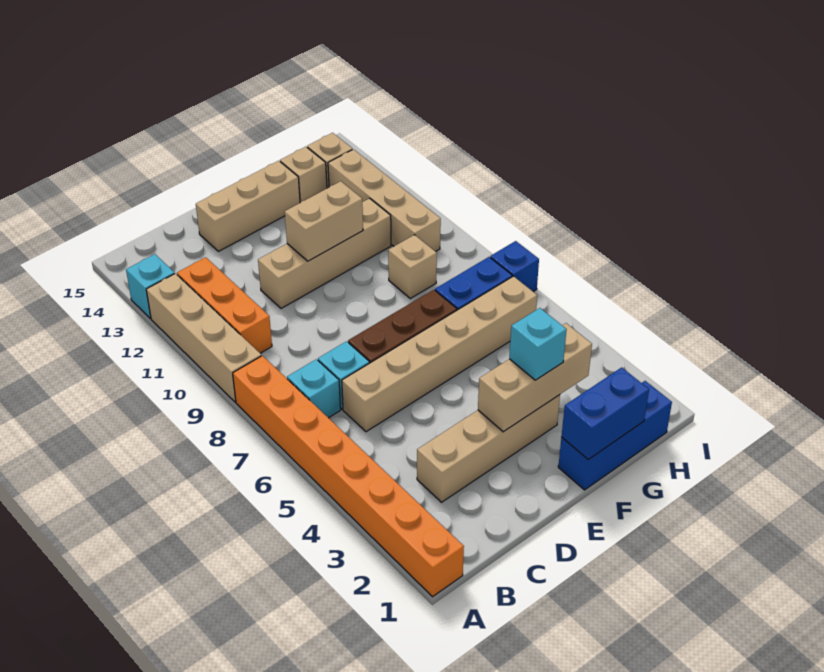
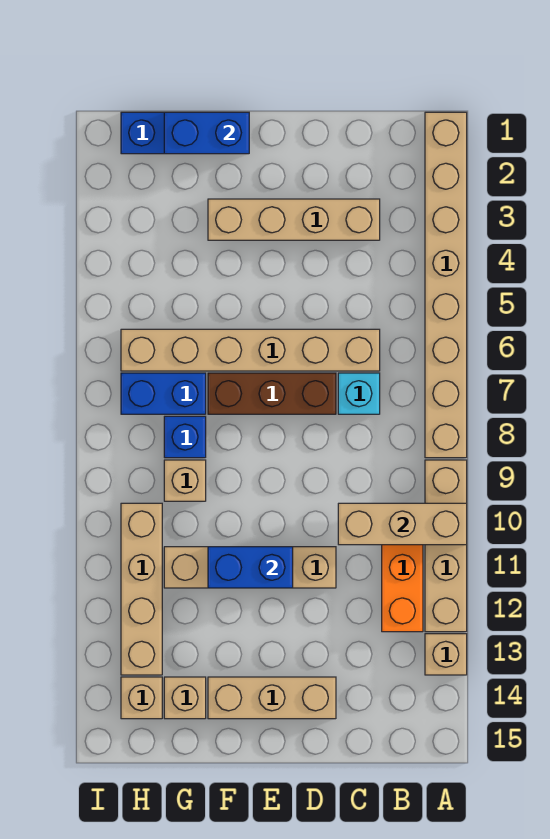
orange brick A1:A8 level 1 -> tan brick A1:A8 level 1
cyan brick A13 level 1 -> tan brick A13 level 1
cyan brick B7 level 1 -> none
tan brick E3:G3 level 2 -> tan brick A10:C10 level 2
tan brick E11:F11 level 2 -> blue brick E11:F11 level 2
cyan brick F3 level 3 -> none
blue brick I7 level 1 -> blue brick G8 level 1

